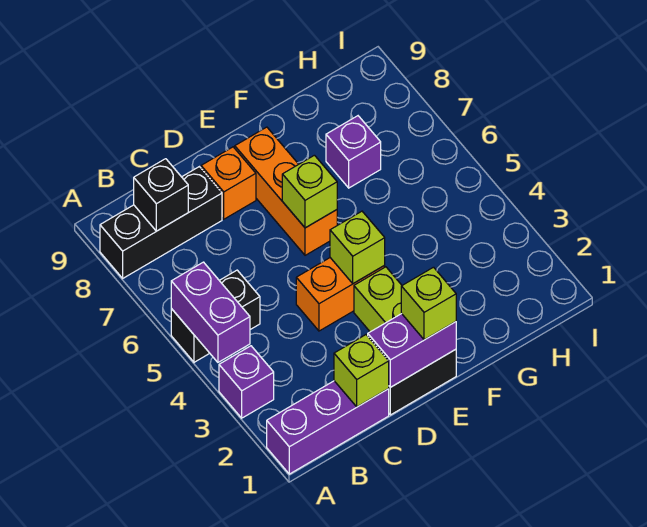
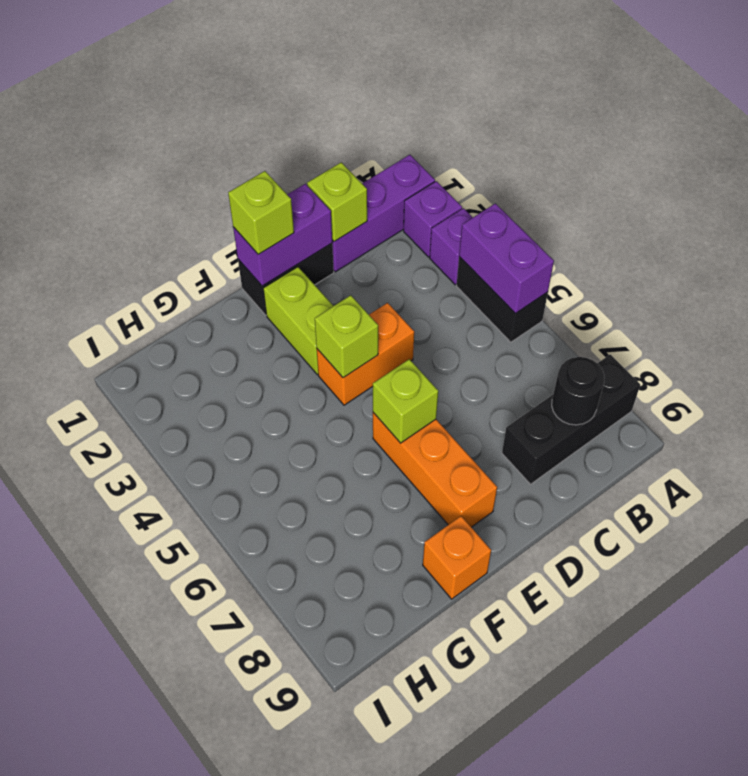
black brick A5:B5 level 1 -> black brick A4:A5 level 1
black brick B8 level 2 -> black round brick B8 level 2
orange brick D8 level 1 -> orange brick F9 level 1
purple brick G7 level 1 -> purple brick A2 level 1

